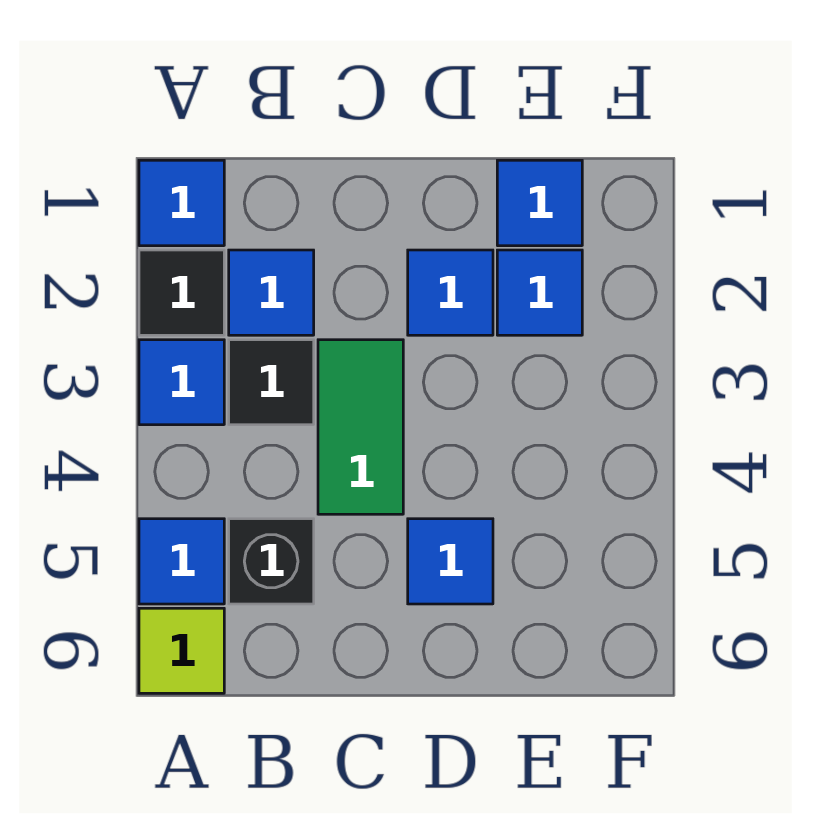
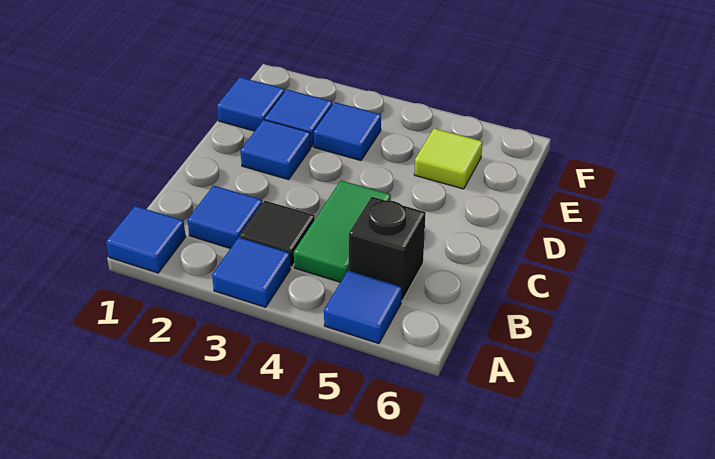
black tile A2 level 1 -> none
lime tile A6 level 1 -> lime tile E5 level 1
green tile C3:C4 level 1 -> green tile B4:C4 level 1
blue tile D5 level 1 -> blue tile E3 level 1

